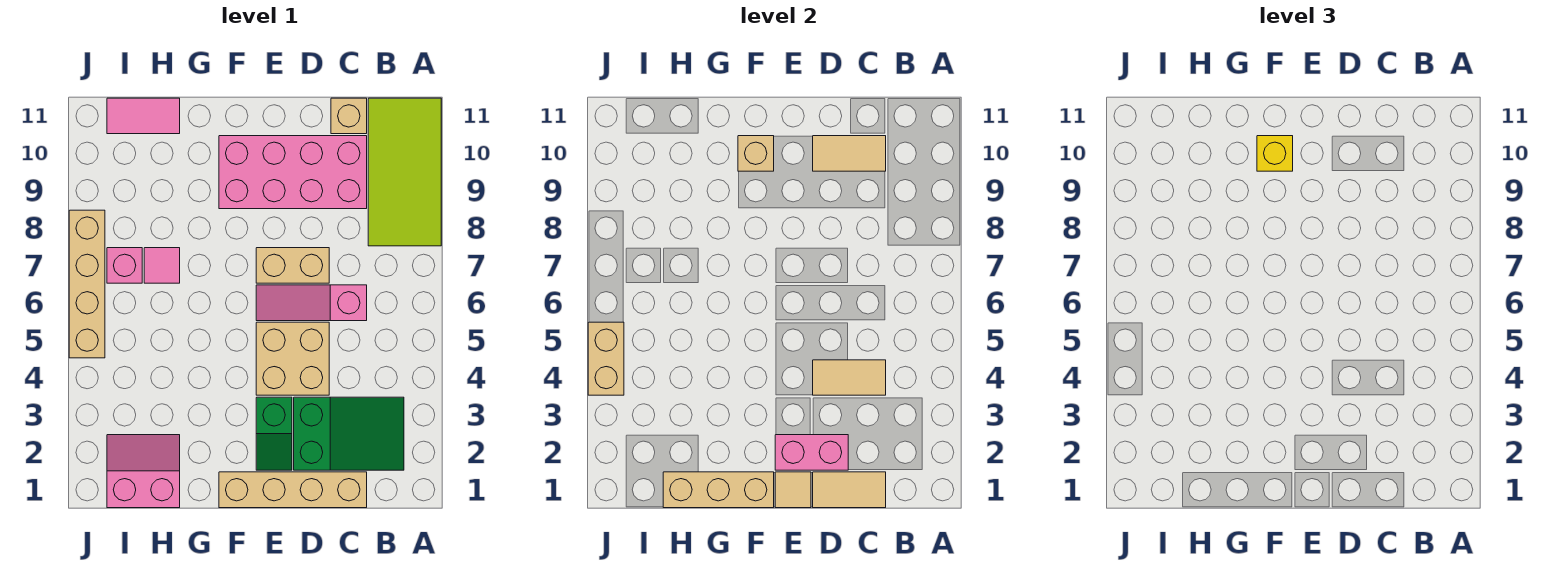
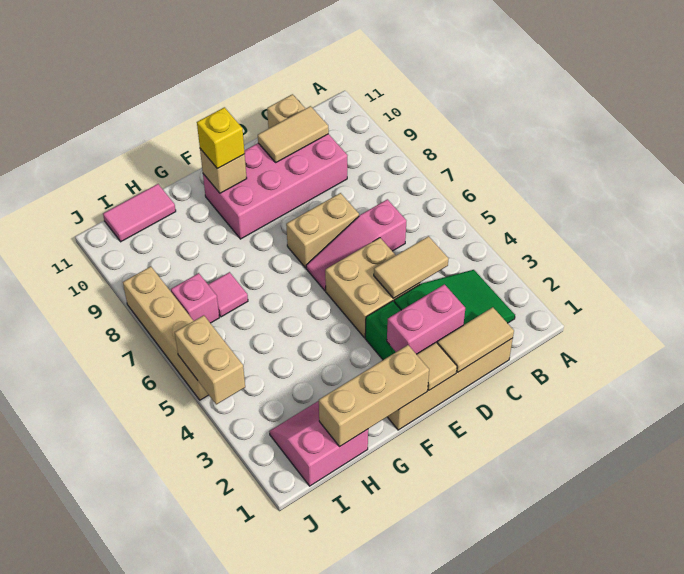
lime tile A8:B11 level 1 -> none

